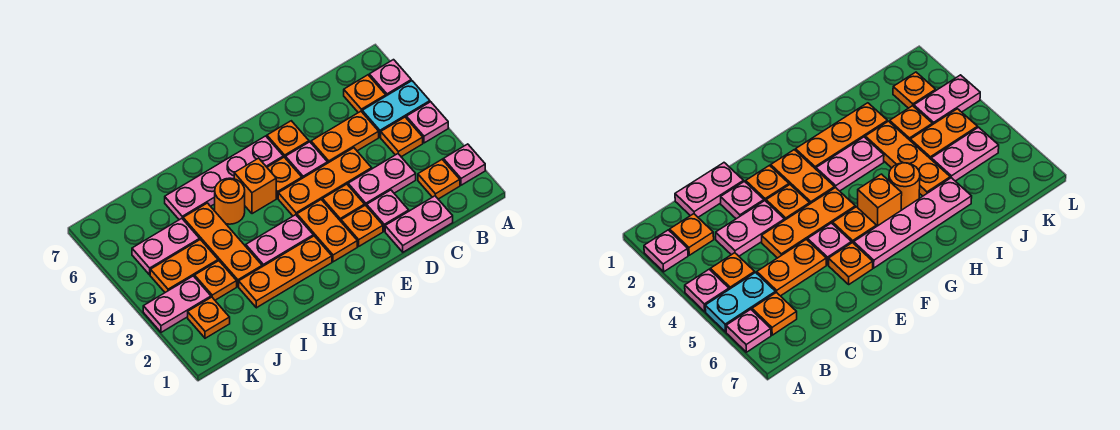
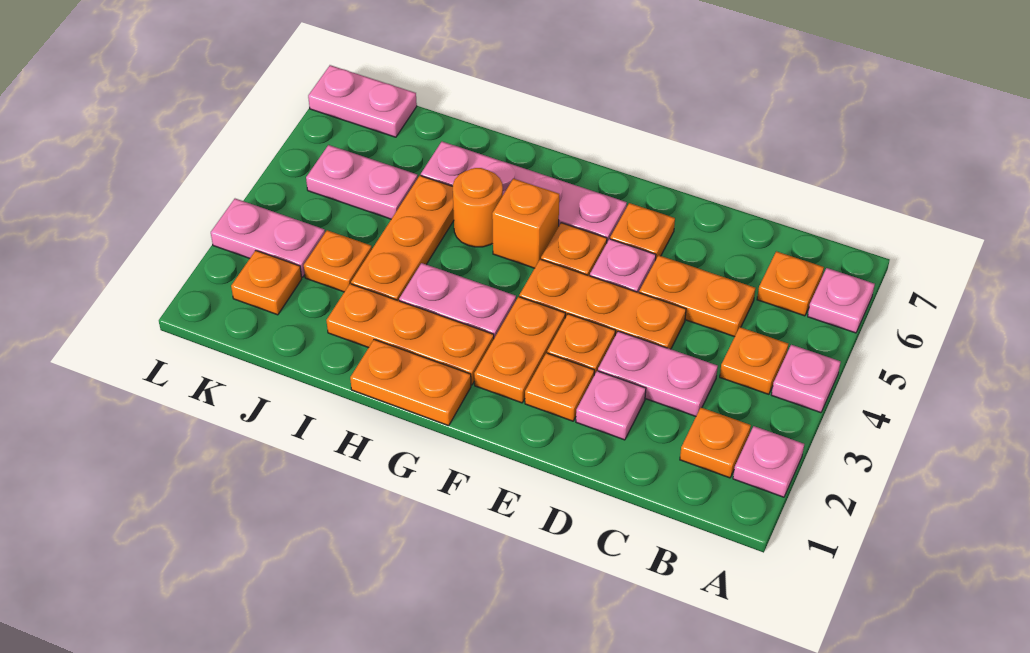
cyan plate A5:B5 level 1 -> none
pink plate C1:D1 level 1 -> pink plate K7:L7 level 1
orange plate J4:K4 level 1 -> orange plate G1:H1 level 1

